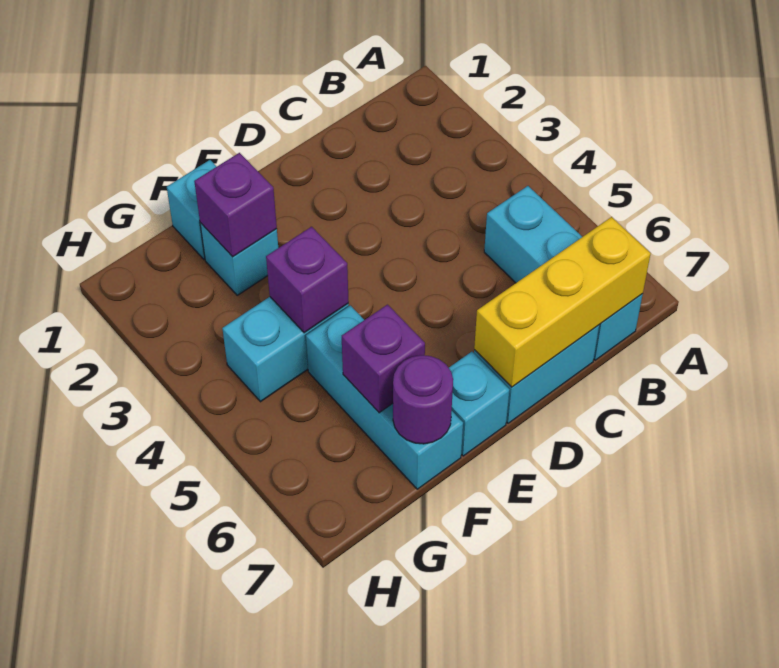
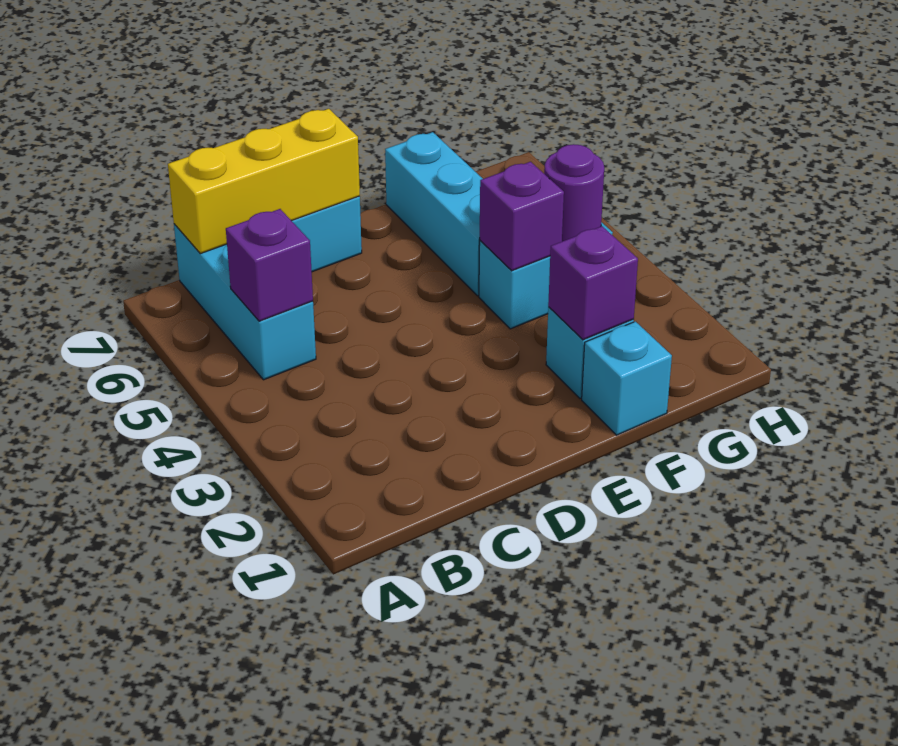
cyan brick E7 level 1 -> none
purple brick F6 level 2 -> purple brick B5 level 2
purple round brick F7 level 2 -> purple round brick G4 level 2

